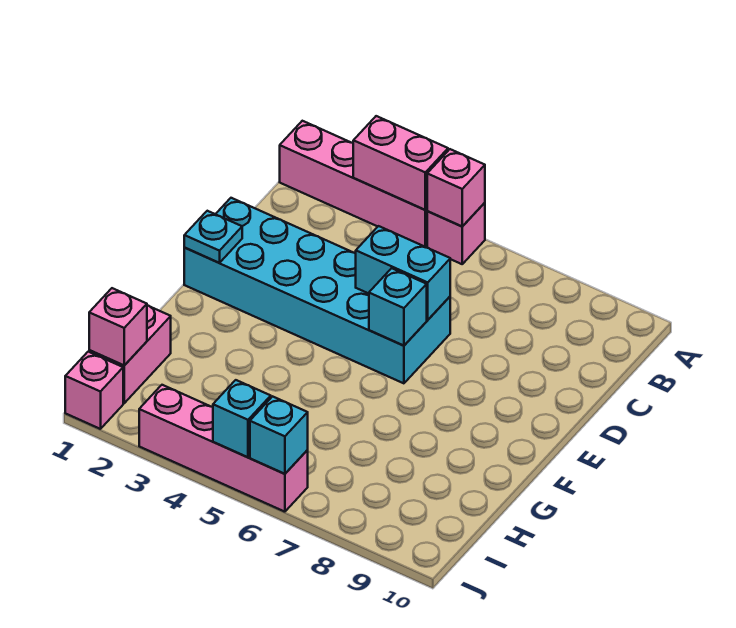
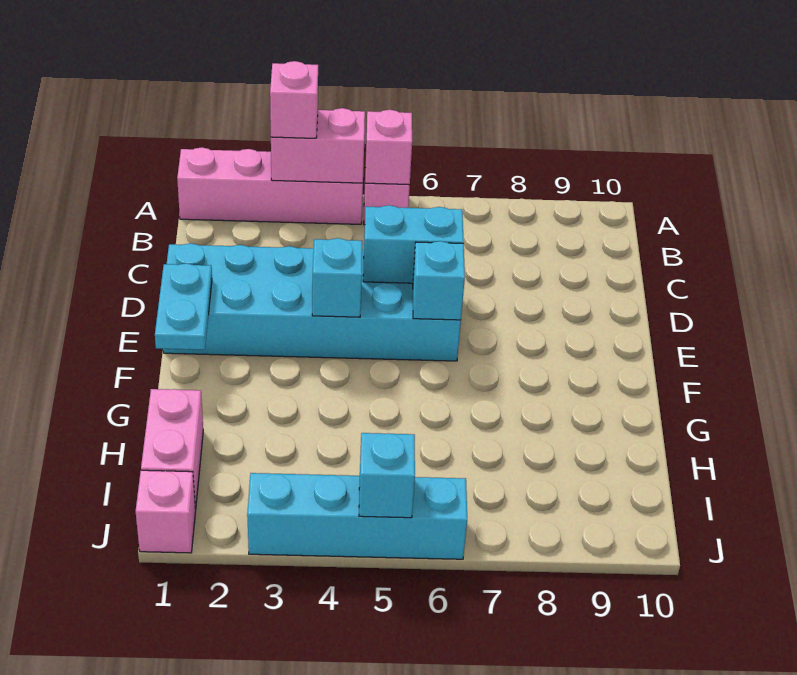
cyan plate E1 level 2 -> cyan plate E1:F1 level 2
pink brick I1 level 2 -> pink brick A3 level 3
pink brick J3:J6 level 1 -> cyan brick J3:J6 level 1
cyan brick J6 level 2 -> cyan brick E4 level 2

